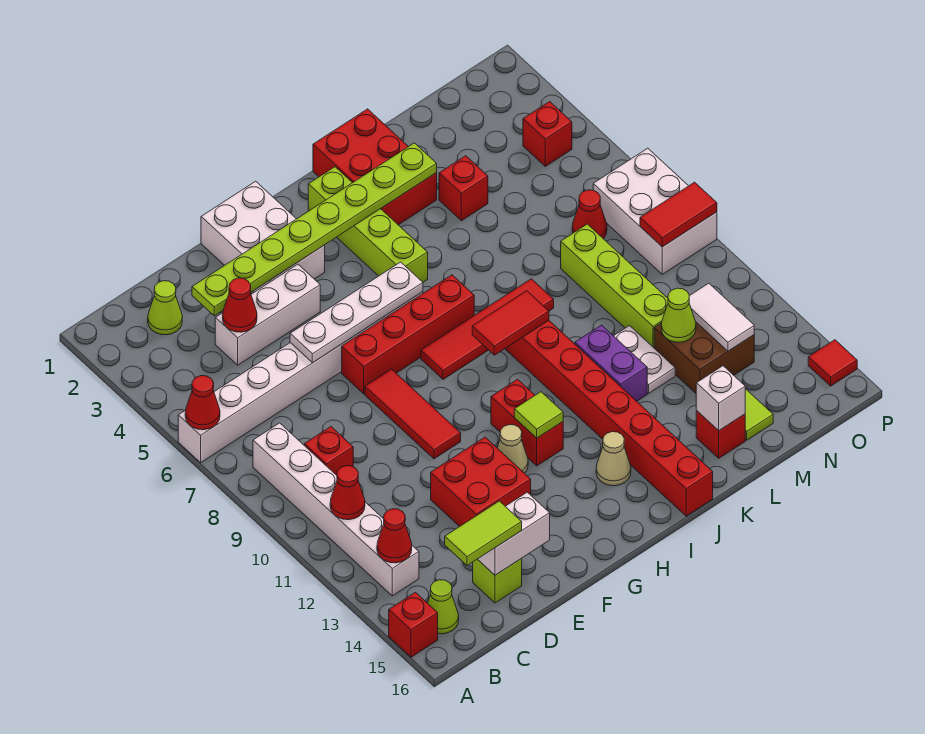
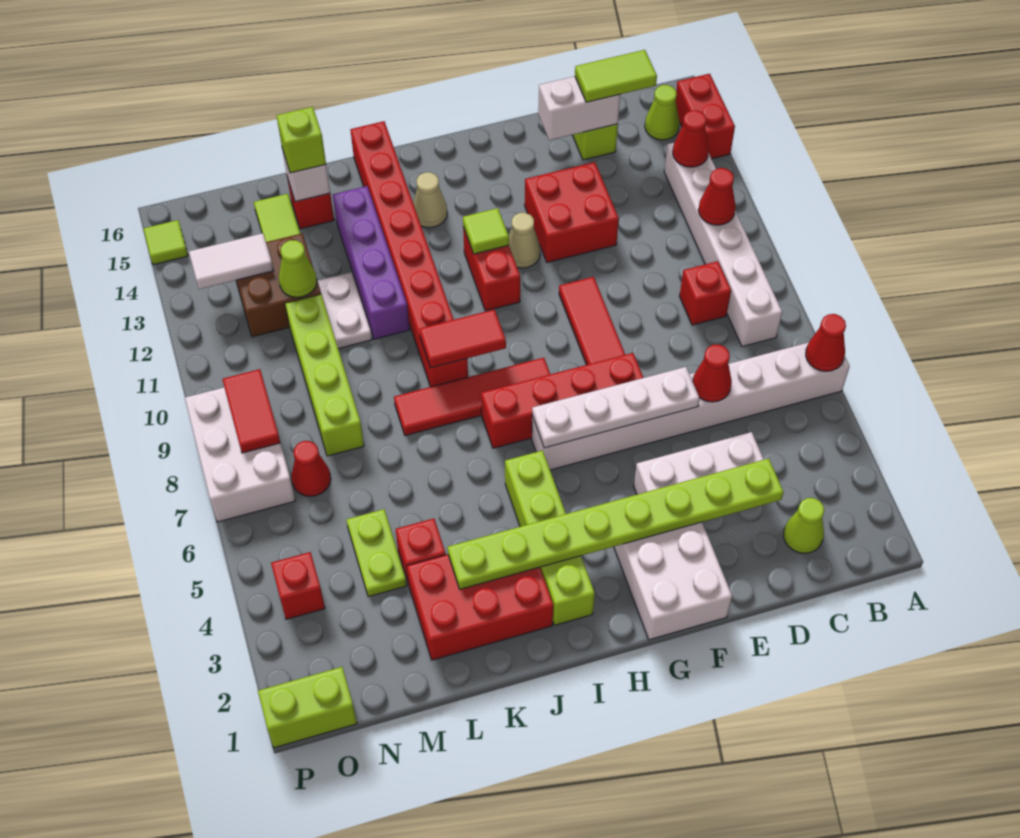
red brick A15 level 1 -> red brick A14:A15 level 1
red cone D4 level 2 -> red cone D6 level 2
red brick J1:K3 level 1 -> red brick J2:L3 level 1
purple brick K11:K12 level 1 -> purple brick K11:K14 level 1
none -> lime brick L15 level 3
none -> lime plate M4:M5 level 1
white tile N12:N13 level 2 -> white tile N13:O13 level 2
none -> lime brick O1:P1 level 1
red tile O9:P9 level 2 -> red tile O8:O9 level 2
red tile P15 level 1 -> lime tile P15 level 1

